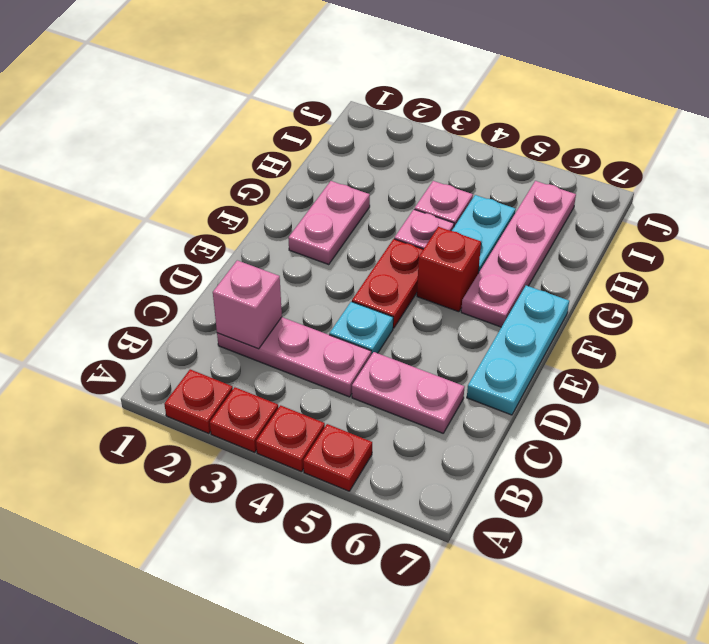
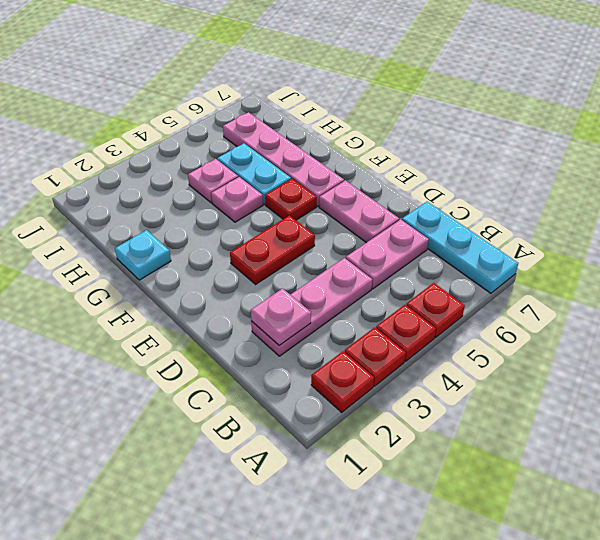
pink brick C2 level 2 -> pink plate C2 level 2
cyan plate D4 level 1 -> cyan plate G1 level 1
cyan plate D7:F7 level 1 -> cyan plate A7:C7 level 1
red plate E4:F4 level 1 -> red plate E3:E4 level 1
pink plate F2:G2 level 1 -> pink plate D6:E6 level 1
red brick F5 level 1 -> red plate F5 level 1

